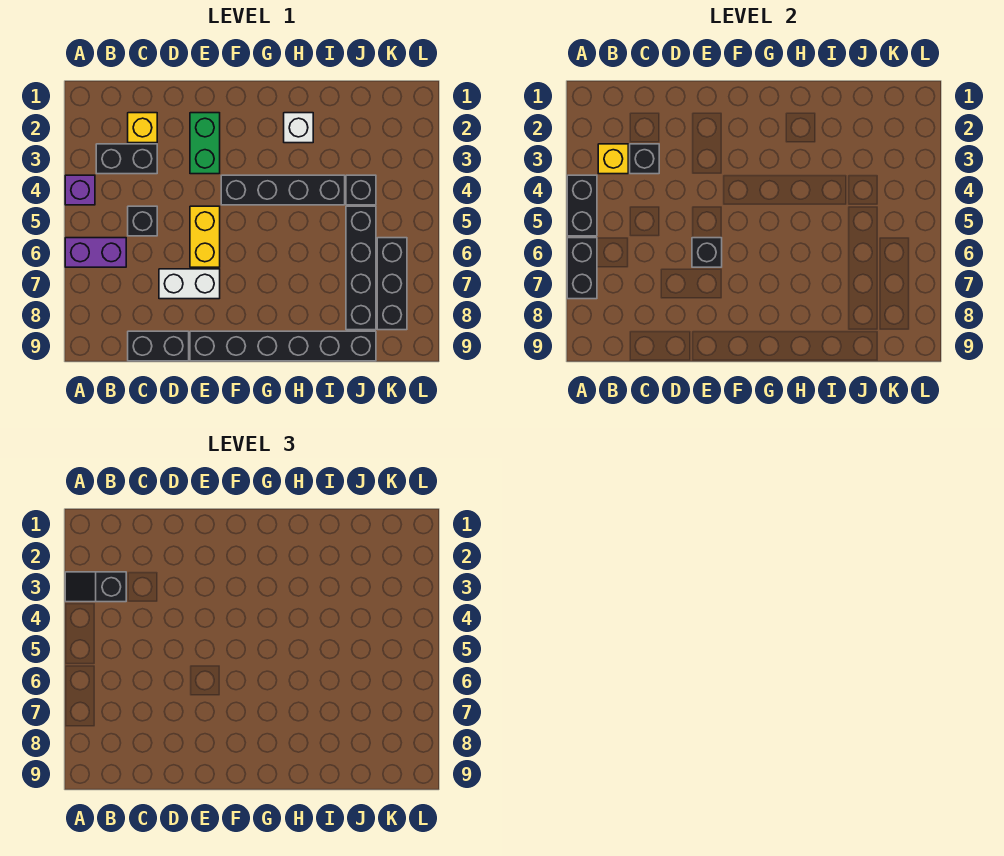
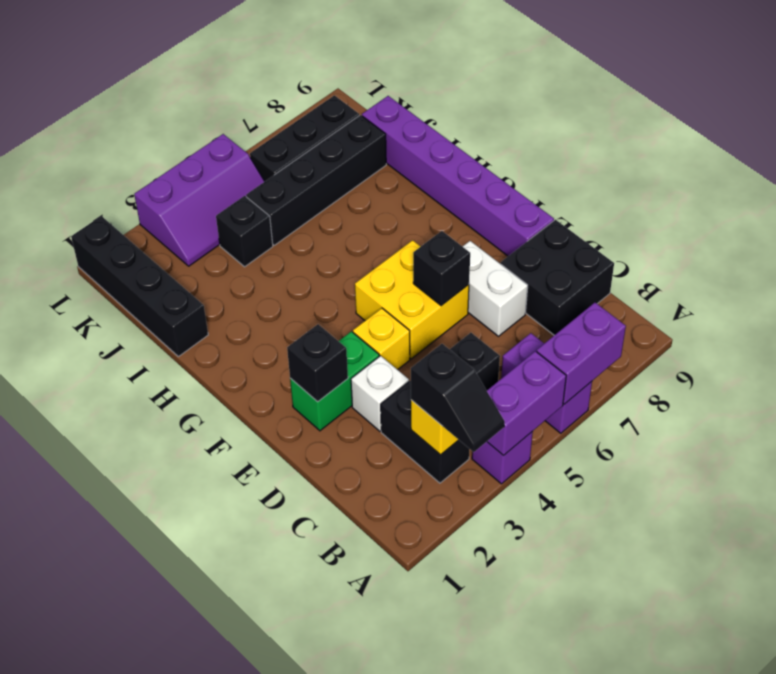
black brick A4:A5 level 2 -> purple brick A4:A5 level 2
black brick A6:A7 level 2 -> purple brick A6:A7 level 2
yellow brick C2 level 1 -> yellow brick E4 level 1
black brick C3 level 2 -> black brick E2 level 2
black brick C9:D9 level 1 -> black brick C8:D9 level 1
yellow brick E5:E6 level 1 -> yellow brick E5:F6 level 1
black brick E9:J9 level 1 -> purple brick E9:J9 level 1
black brick F4:I4 level 1 -> black brick I1:L1 level 1
white brick H2 level 1 -> white brick D3 level 1
none -> purple slope K3:L5 level 1 top L

